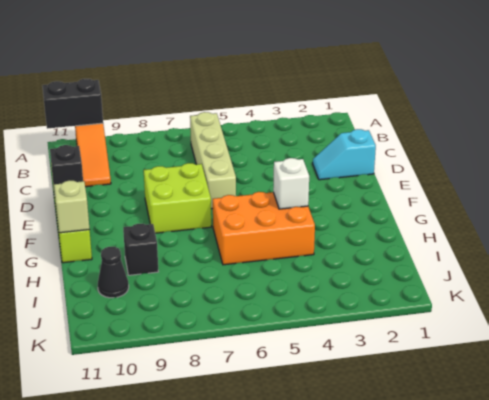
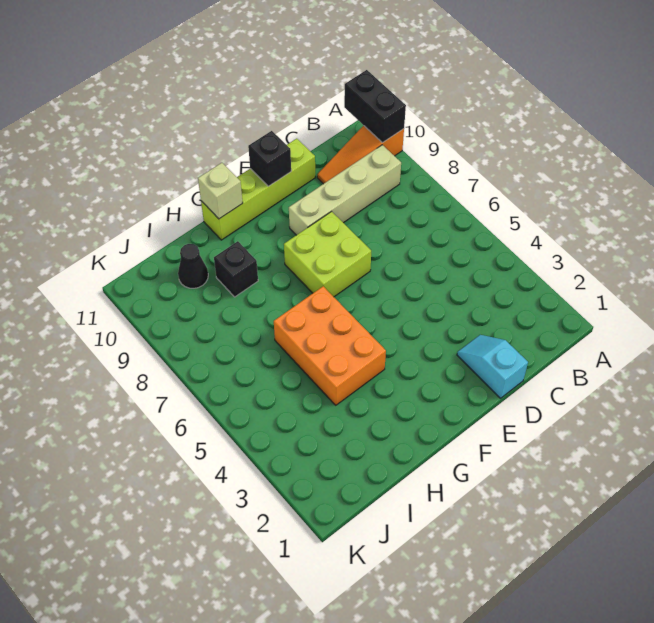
tan brick B6:E6 level 1 -> tan brick B9:E9 level 1
white brick G4 level 2 -> none

